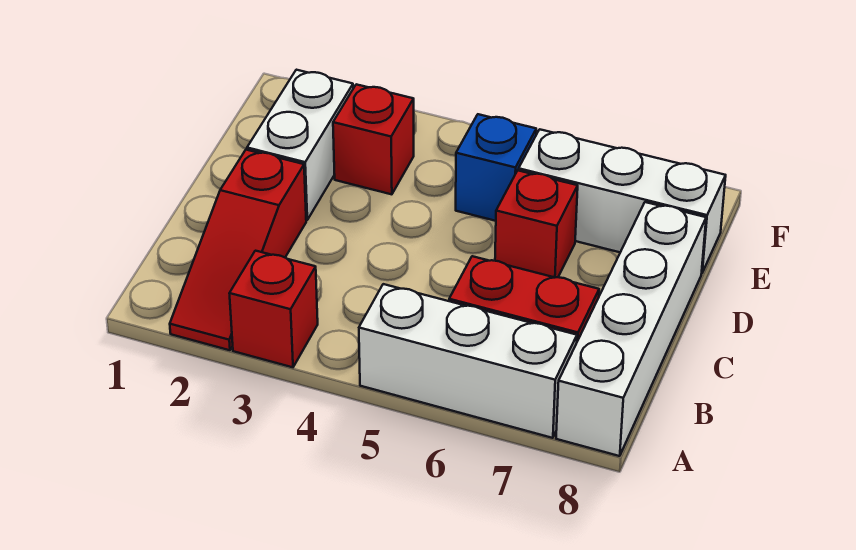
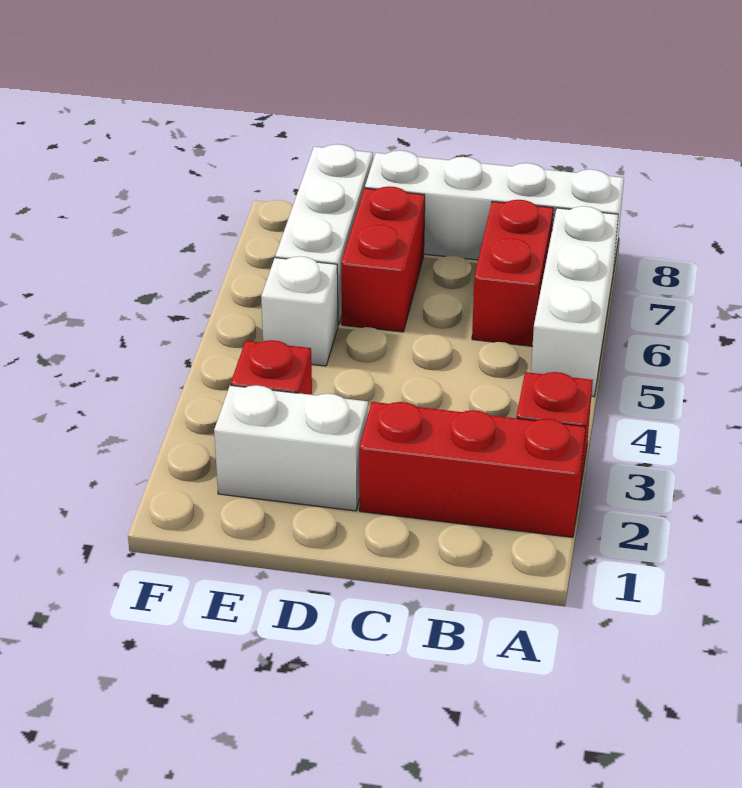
red slope A2:C2 level 1 top C -> red brick A2:C2 level 1
red brick D6 level 1 -> red brick D6:D7 level 1
blue brick E5 level 1 -> white brick E5 level 1

